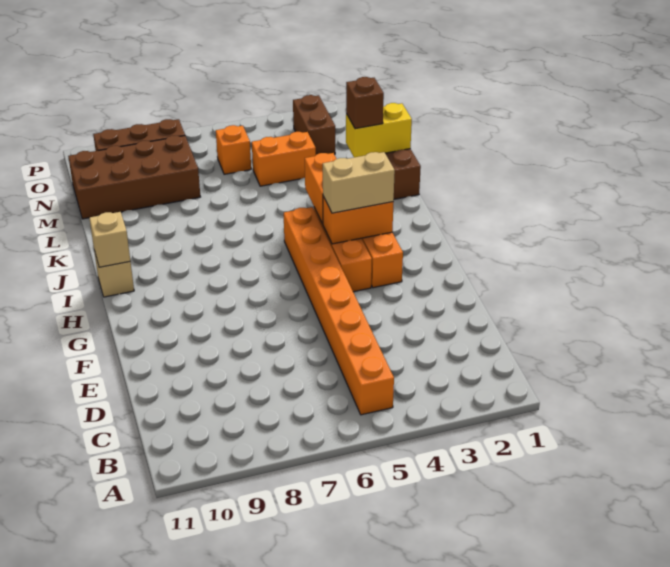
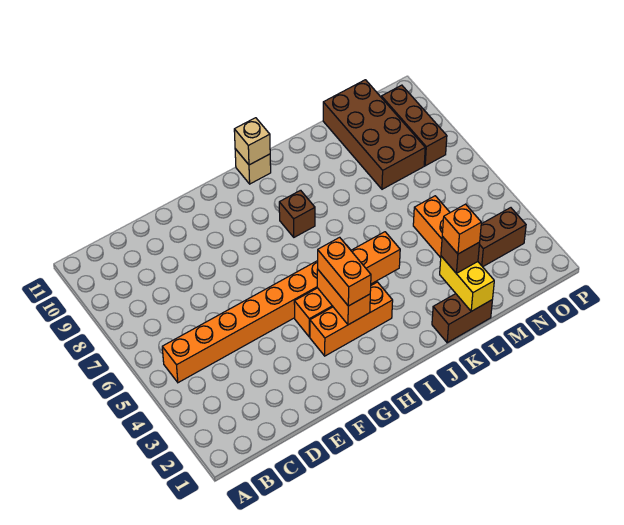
tan brick H3:H4 level 3 -> orange brick H3:H4 level 3
none -> brown brick I8 level 1
orange brick N6 level 1 -> orange brick L2 level 4

